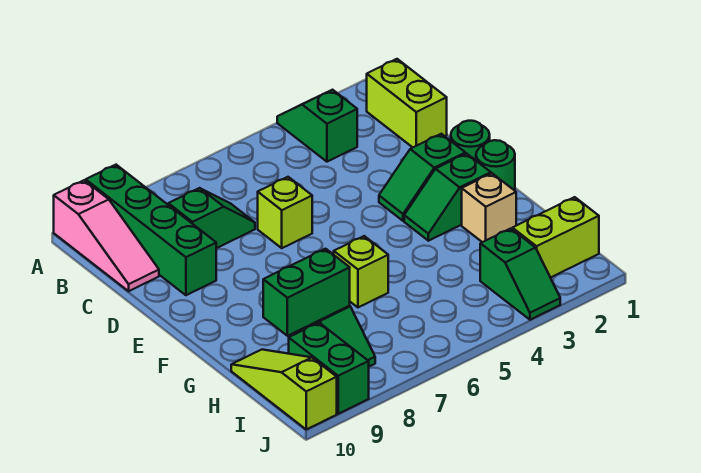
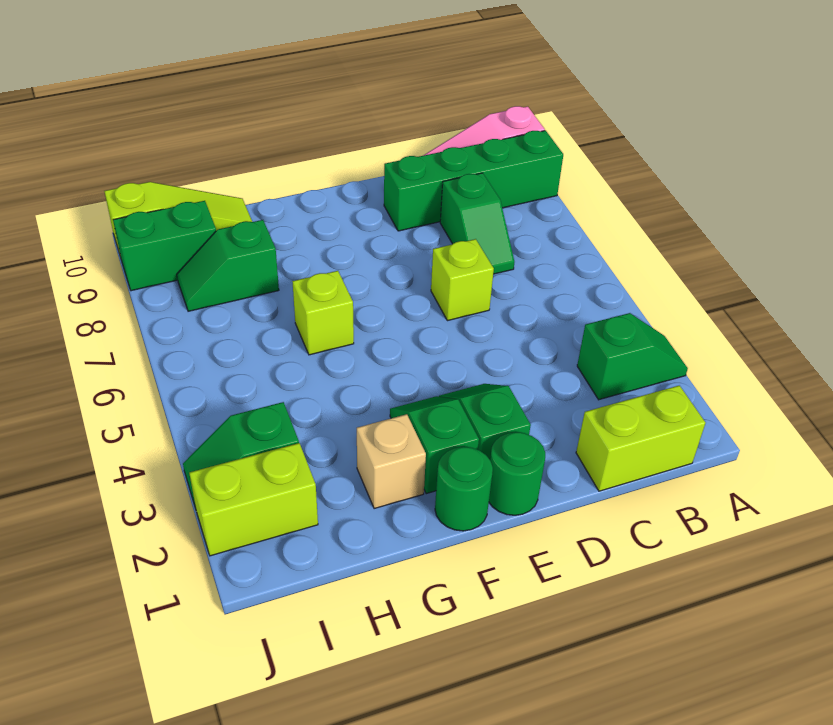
green brick H8:H9 level 2 -> none
lime brick I1:I2 level 1 -> lime brick I2:J2 level 1

